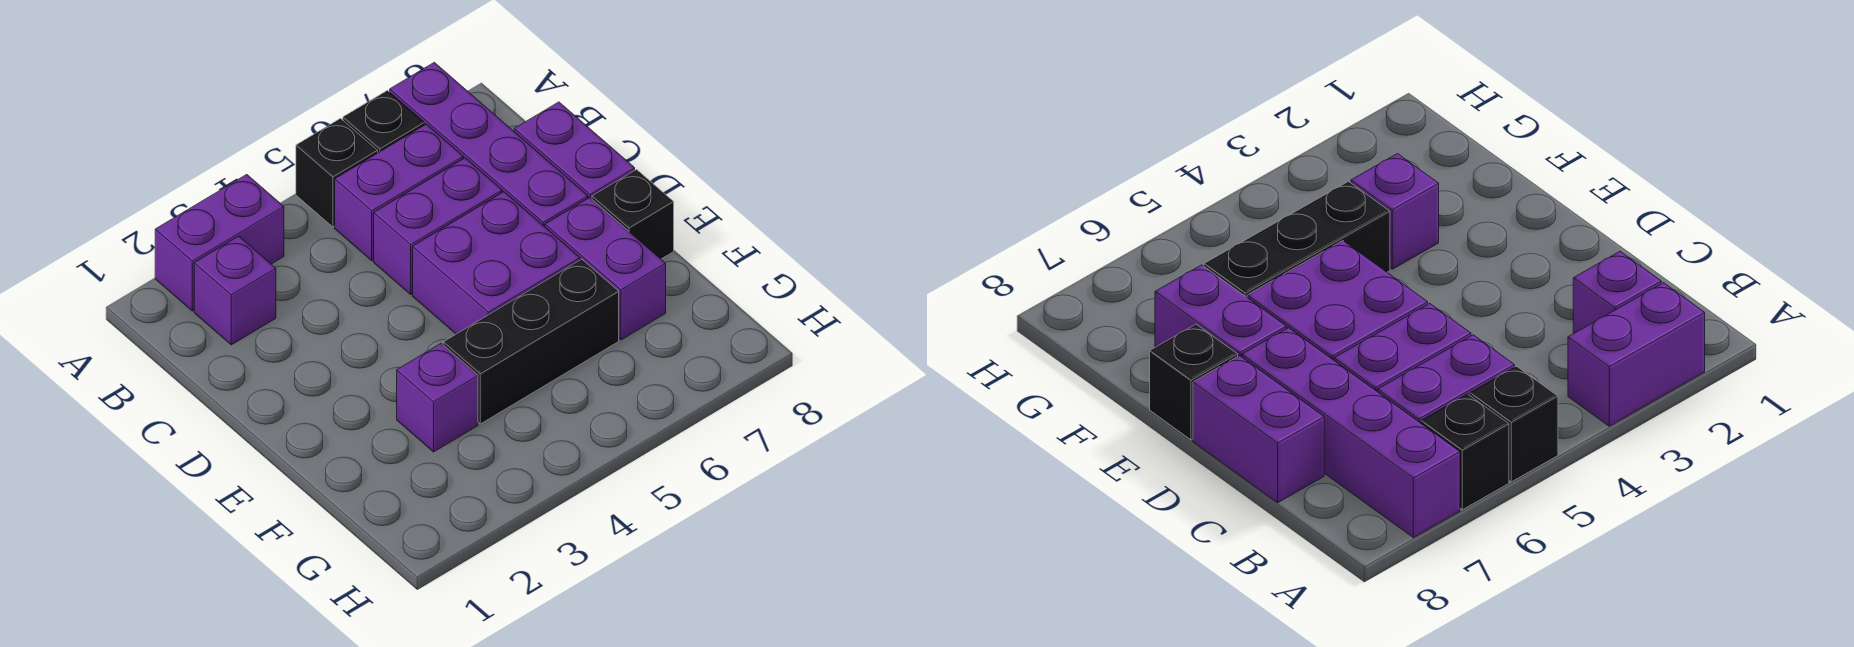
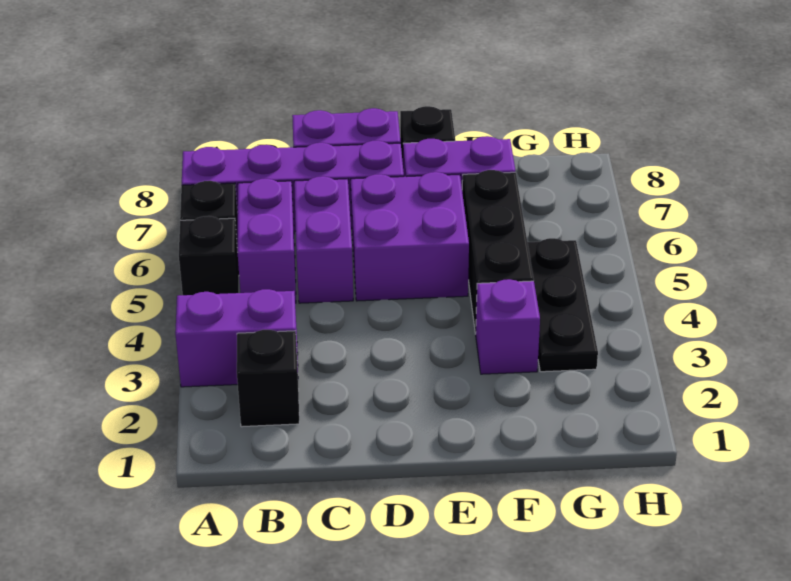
purple brick A2:A3 level 1 -> purple brick A3:B3 level 1
purple brick B2 level 1 -> black brick B2 level 1
none -> black plate G3:G5 level 1

